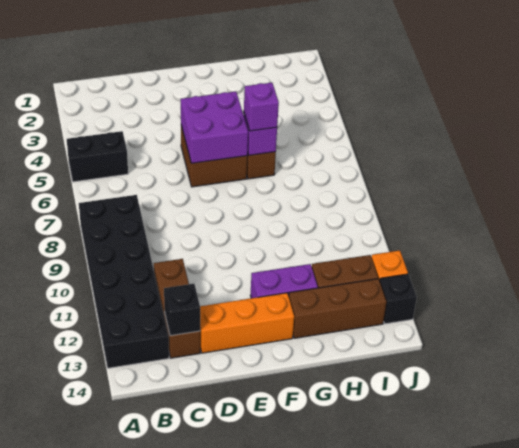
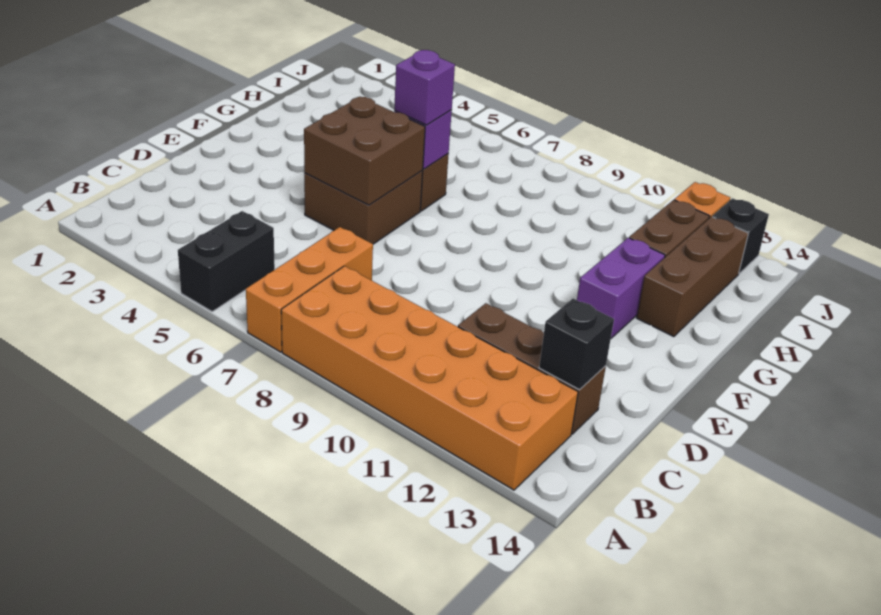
black brick A8:B13 level 1 -> orange brick A8:B13 level 1
orange brick D13:F13 level 1 -> orange brick A7:C7 level 1
purple brick E5:F6 level 2 -> brown brick E5:F6 level 2

